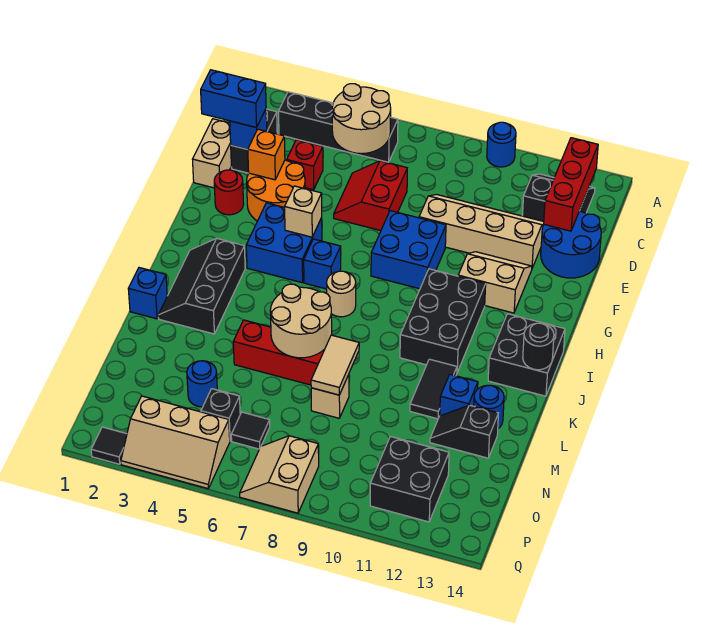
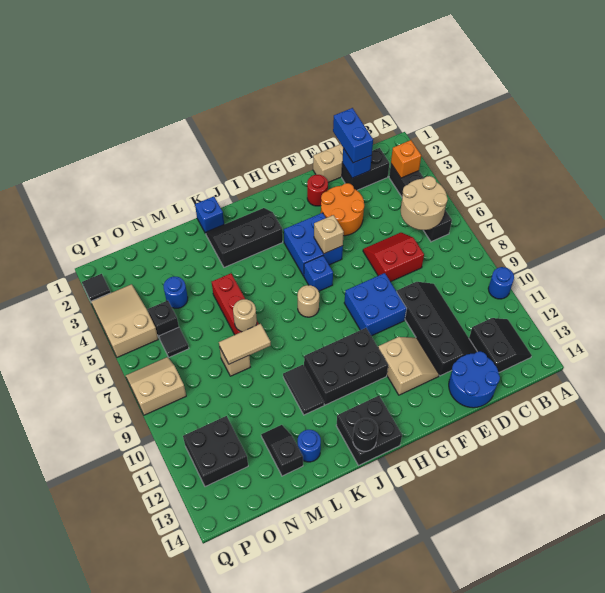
red brick B13:D13 level 2 -> none
red brick D4 level 1 -> none
tan slope D9:E12 level 1 top E -> black slope D9:E12 level 1 top E
orange brick E3 level 2 -> orange brick B3 level 2
tan round brick K6:L7 level 2 -> tan round brick L7 level 2
black tile K11:L11 level 1 -> black tile K10:K11 level 1
blue brick L12 level 1 -> none
tan slope P3:Q5 level 1 top P -> tan slope P3:Q5 level 1 top 5

